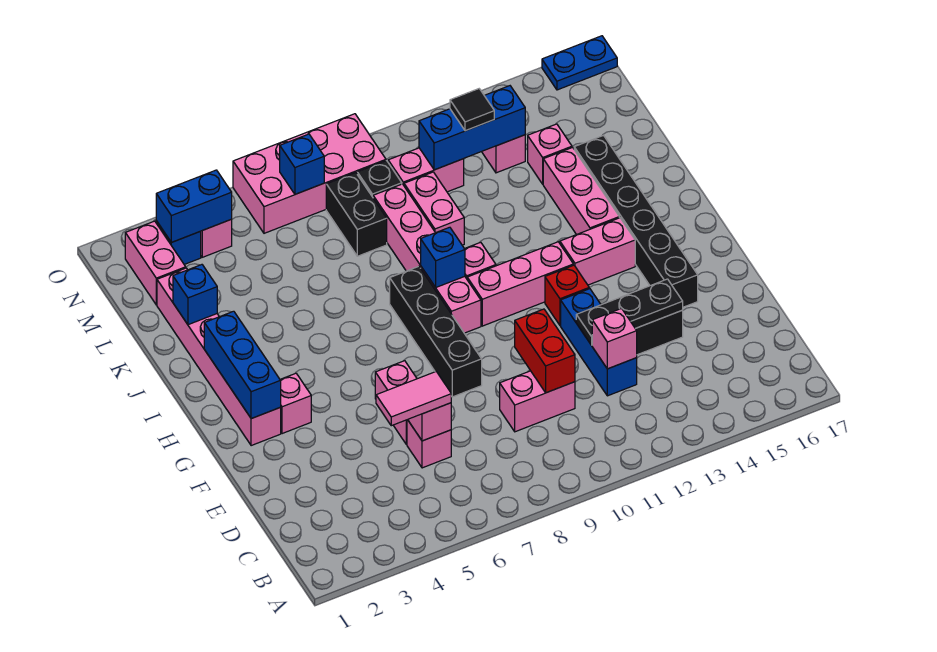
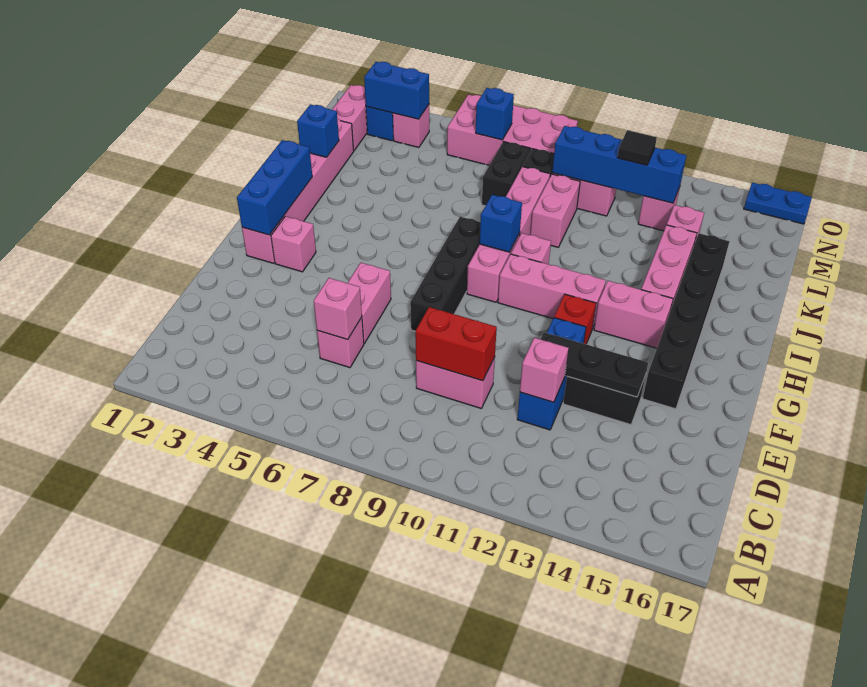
pink tile D5:D6 level 3 -> none
red brick D10:E10 level 2 -> red brick D9:D10 level 2
blue brick M11:M13 level 2 -> blue brick M10:M13 level 2

